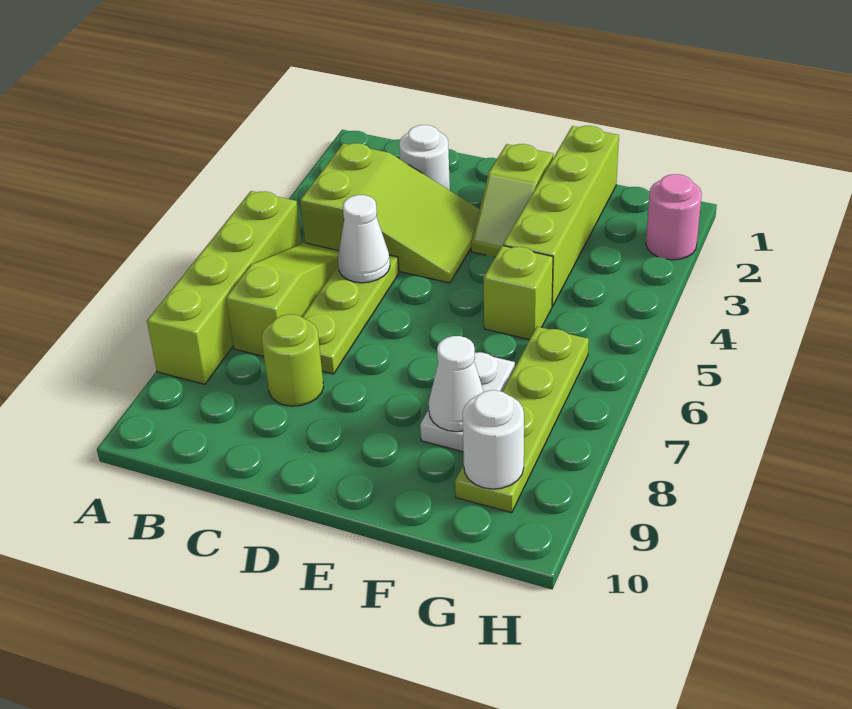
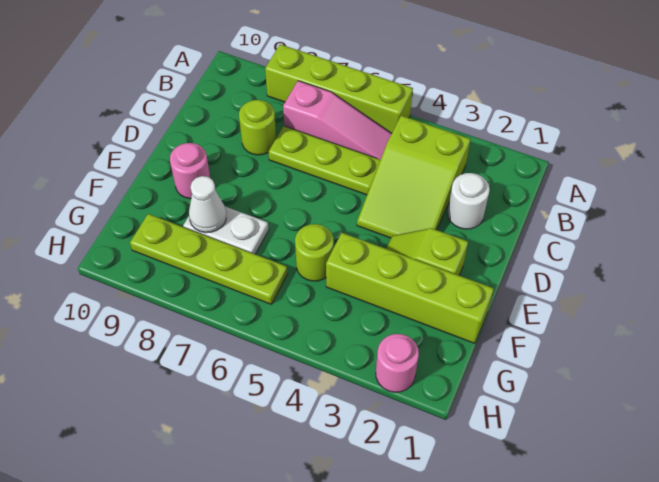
lime slope B5:B7 level 1 top 7 -> pink slope B5:B7 level 1 top 7
white cone C5 level 2 -> none
none -> pink round brick E9 level 1
lime brick F5 level 1 -> lime round brick F5 level 1
white round brick G9 level 2 -> none

